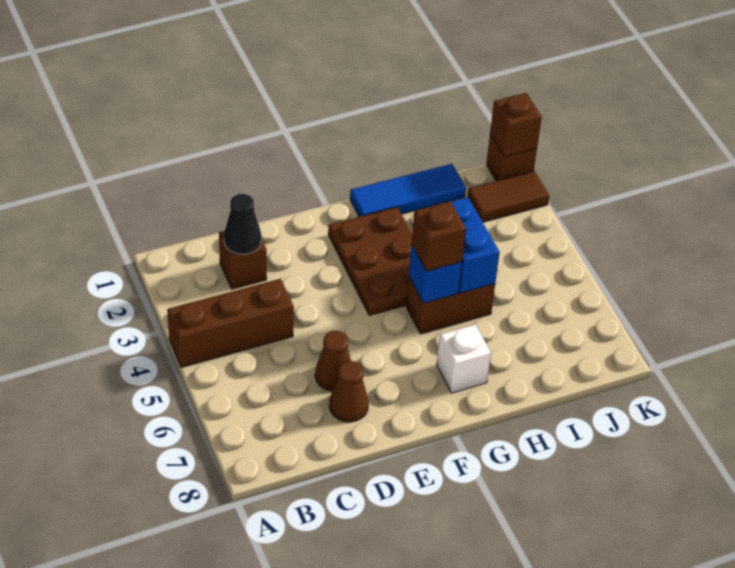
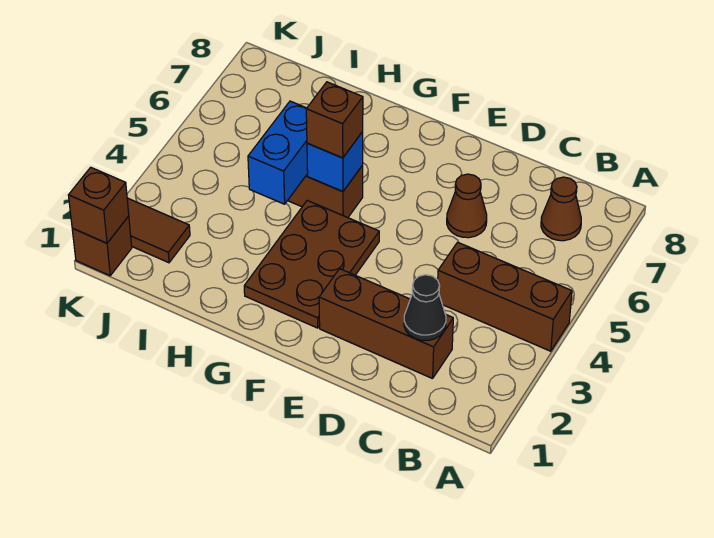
brown brick C2 level 1 -> brown brick C2:E2 level 1
brown cone D7 level 1 -> brown cone B7 level 1
blue tile G1:I1 level 1 -> none
white brick G7 level 1 -> none

